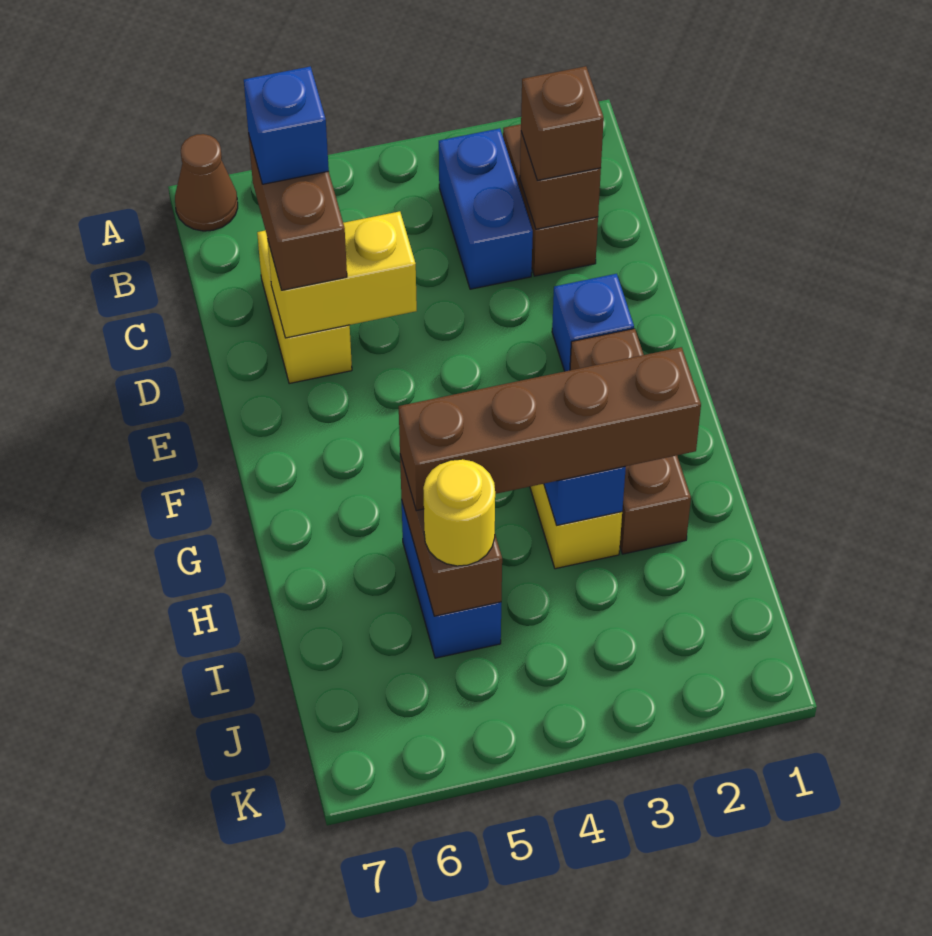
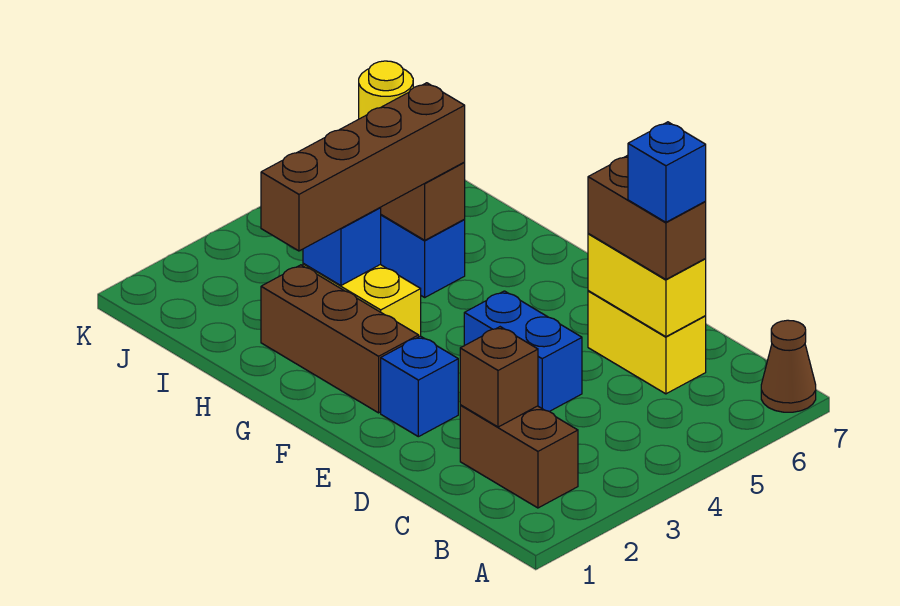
blue brick B3:C3 level 1 -> blue brick D4:E4 level 1
brown brick C2 level 3 -> none
yellow brick D5:D6 level 2 -> yellow brick C6:D6 level 2

